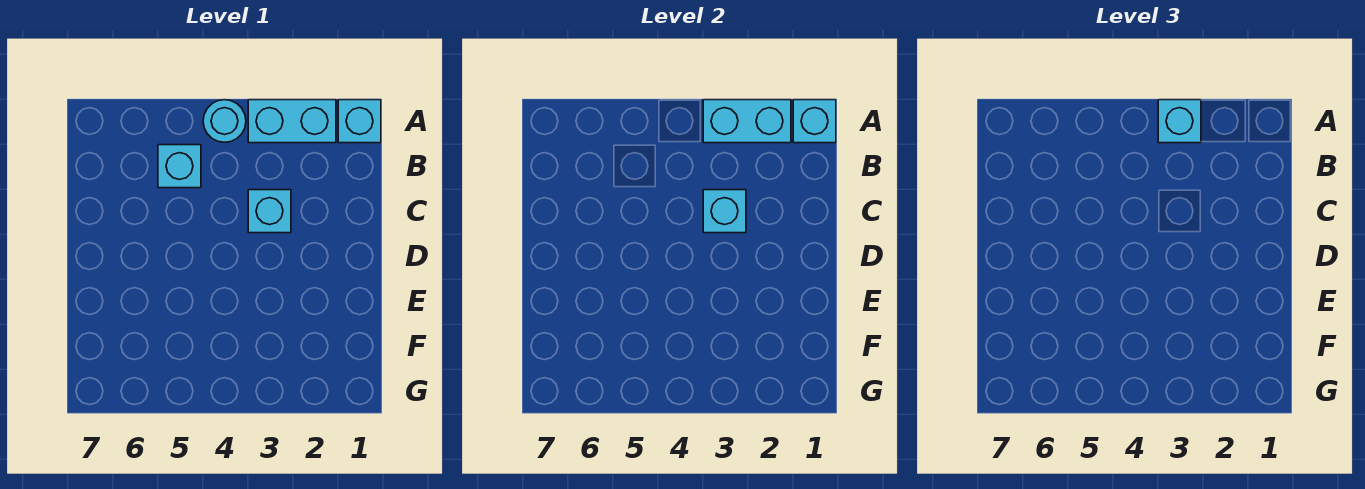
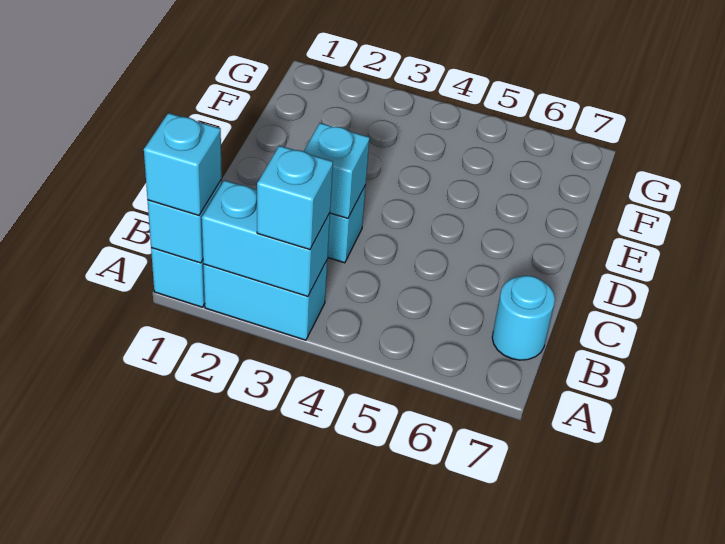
cyan round brick A4 level 1 -> cyan round brick B7 level 1
cyan brick B5 level 1 -> cyan brick A1 level 3

